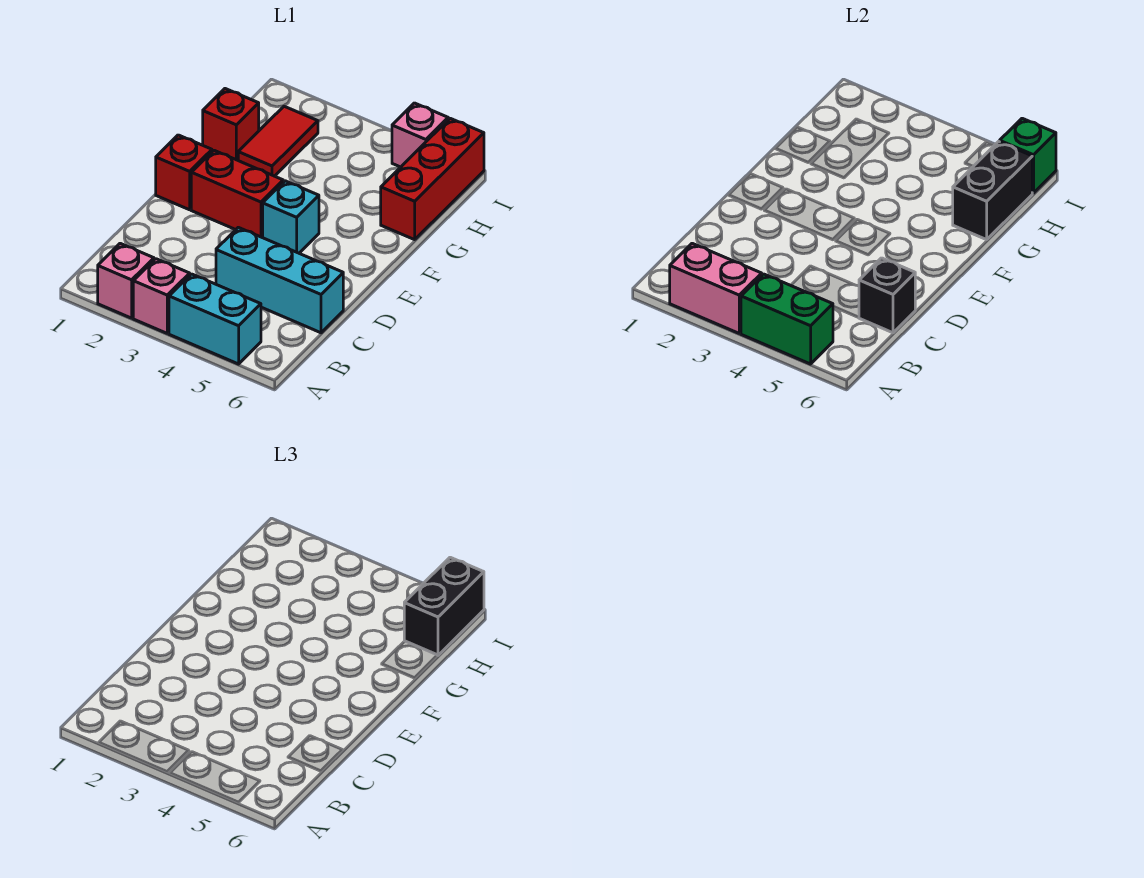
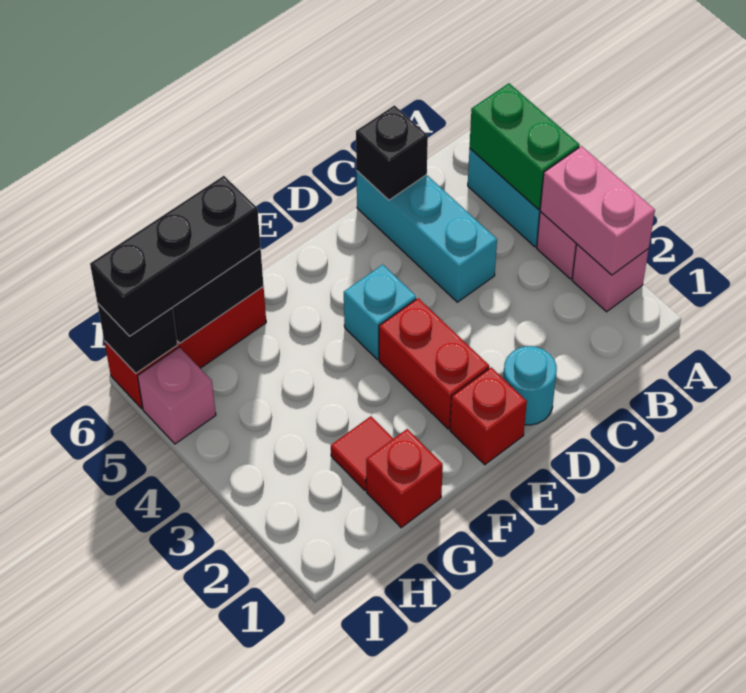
none -> cyan round brick D1 level 1
red tile G2:H2 level 1 -> red tile G2 level 1
black brick H6:I6 level 3 -> black brick G6:I6 level 3
green brick I6 level 2 -> black brick I6 level 2

